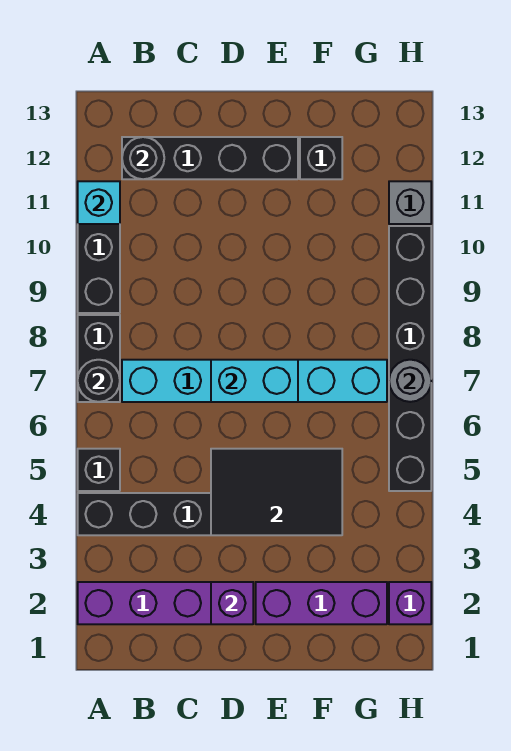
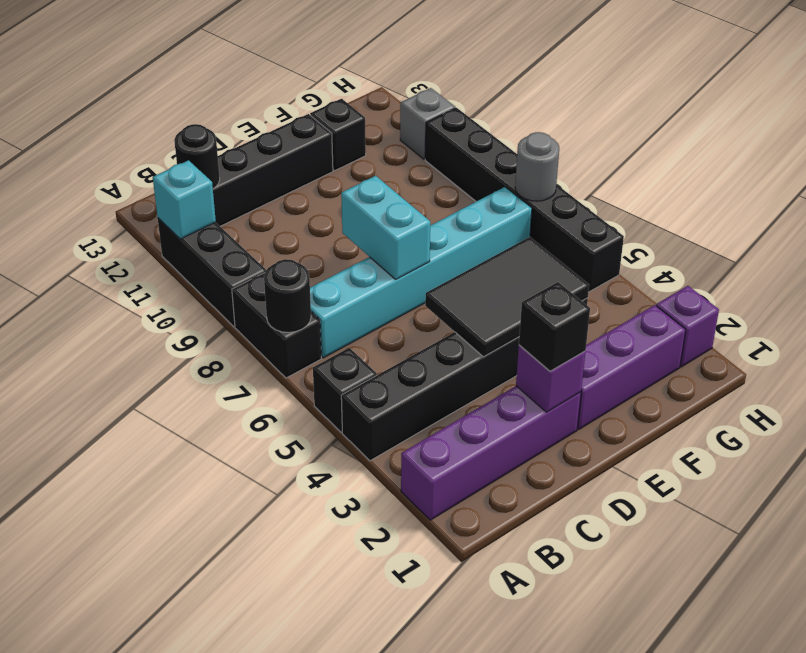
none -> black brick D2 level 3
cyan brick D7:E7 level 2 -> cyan brick D7:D8 level 2

